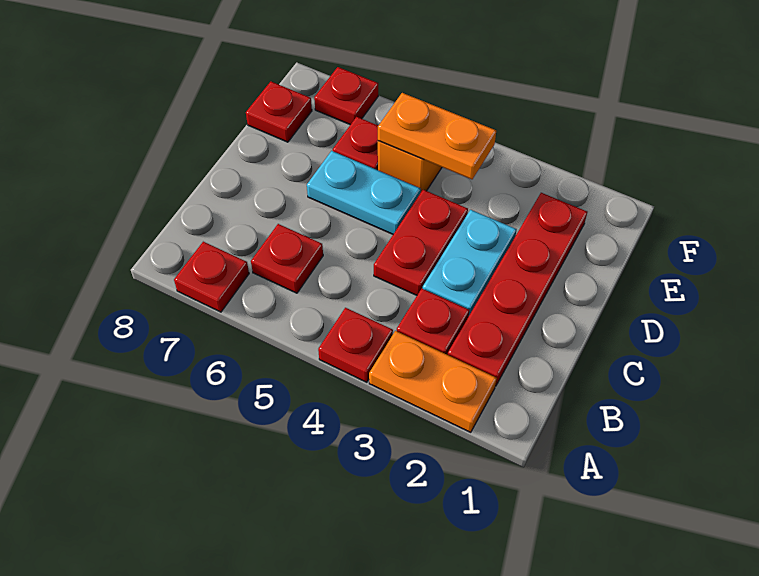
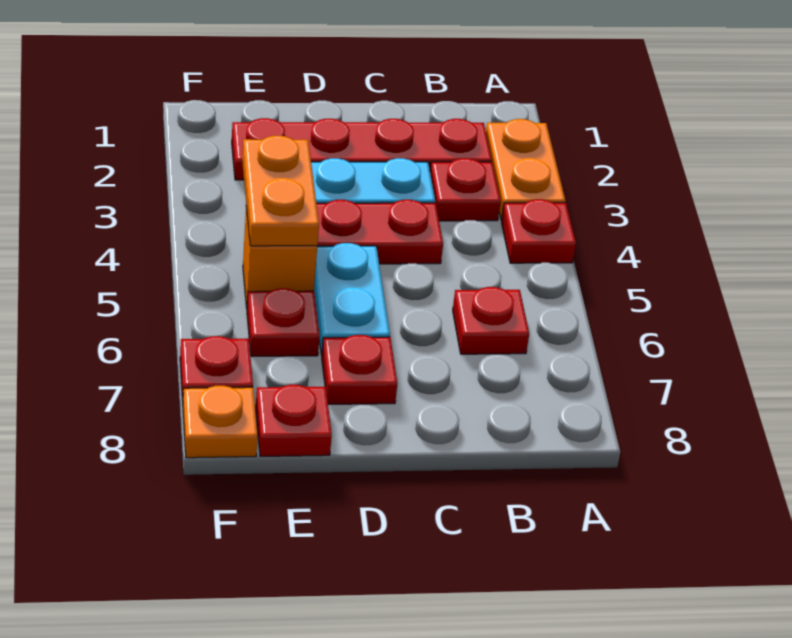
red plate A7 level 1 -> red plate D7 level 1
none -> orange plate F8 level 1

